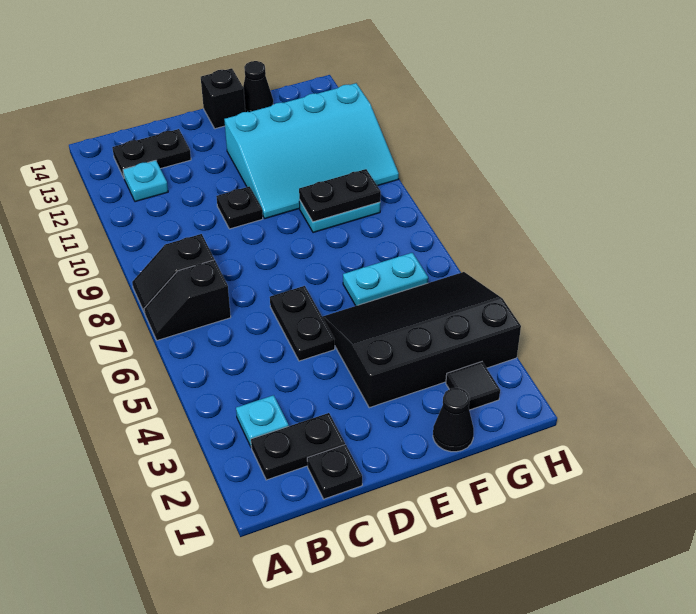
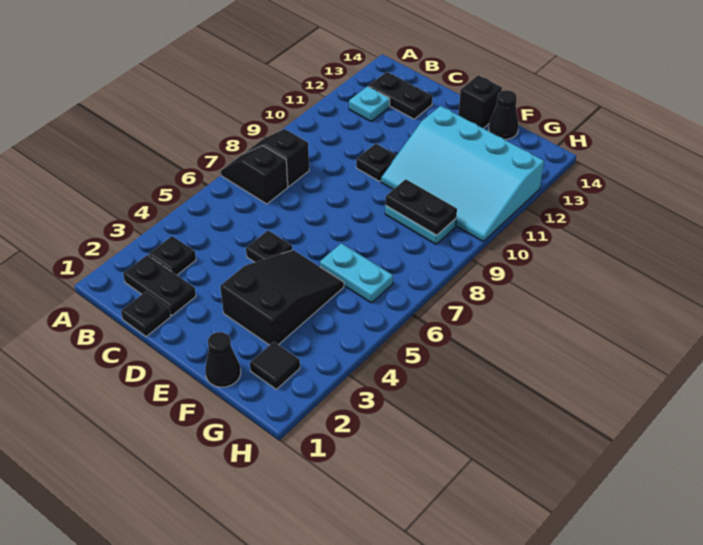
cyan plate B3 level 1 -> black plate B3 level 1
black plate D5:D6 level 1 -> black plate D5 level 1
black slope E3:H5 level 1 top 3 -> black slope E3:F5 level 1 top 3

